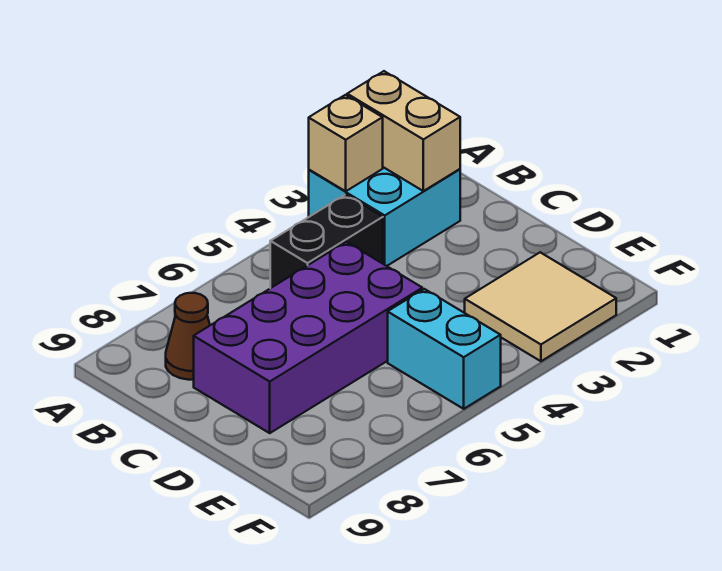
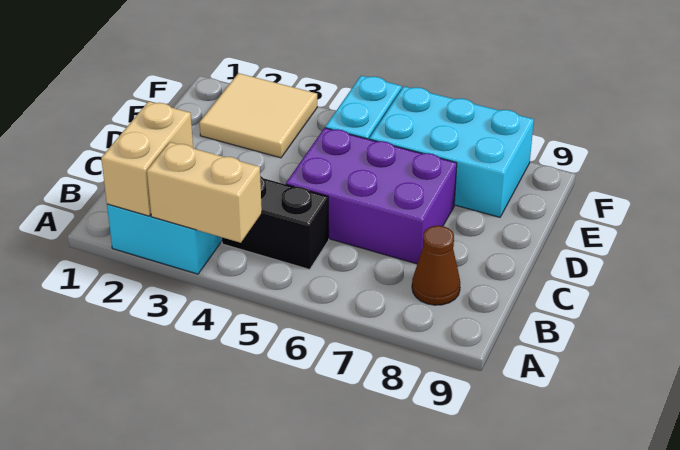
tan brick A3 level 2 -> tan brick A3:A4 level 2
purple brick C5:D8 level 1 -> purple brick C5:D7 level 1
none -> cyan brick E6:F8 level 1

